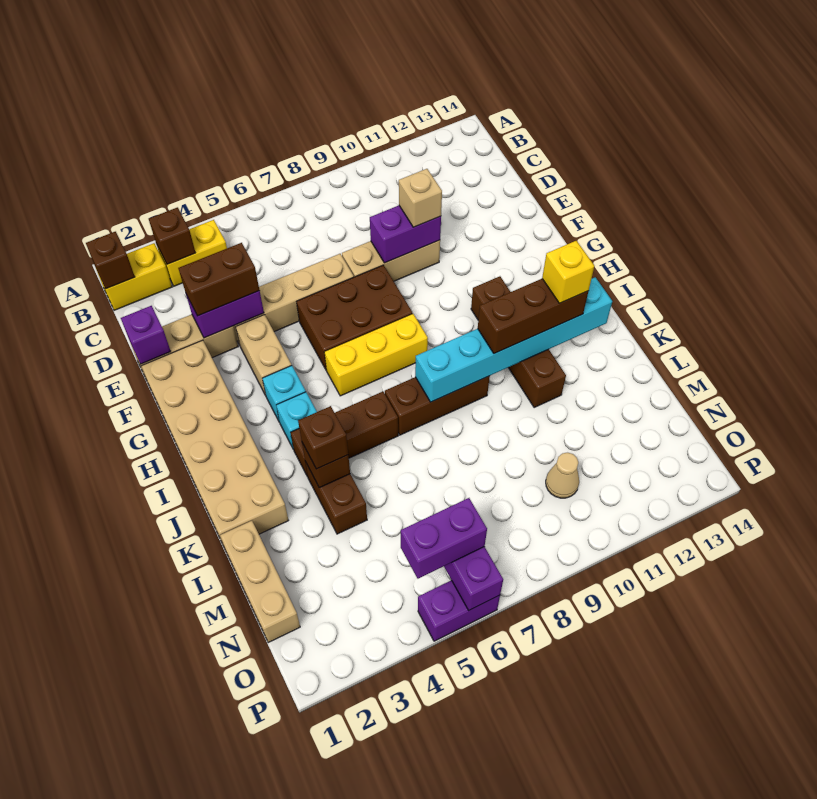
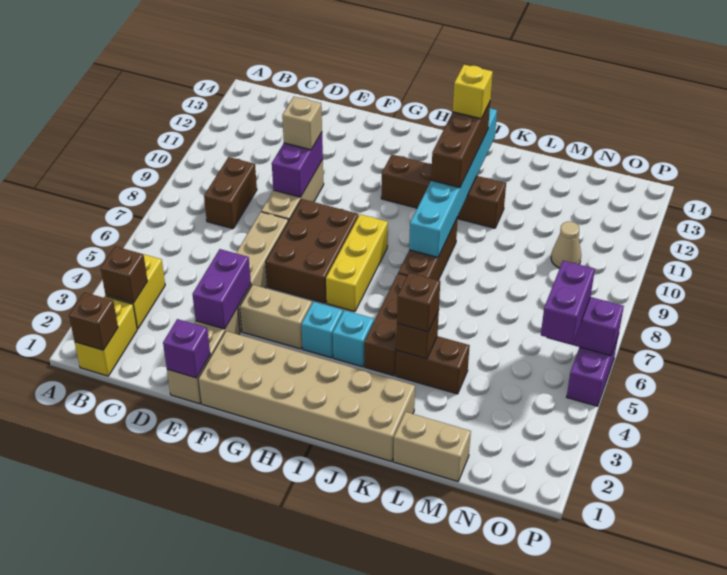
brown brick E3:E4 level 3 -> brown brick C8:C9 level 1
tan brick L1:N1 level 1 -> tan brick L1:M1 level 1

